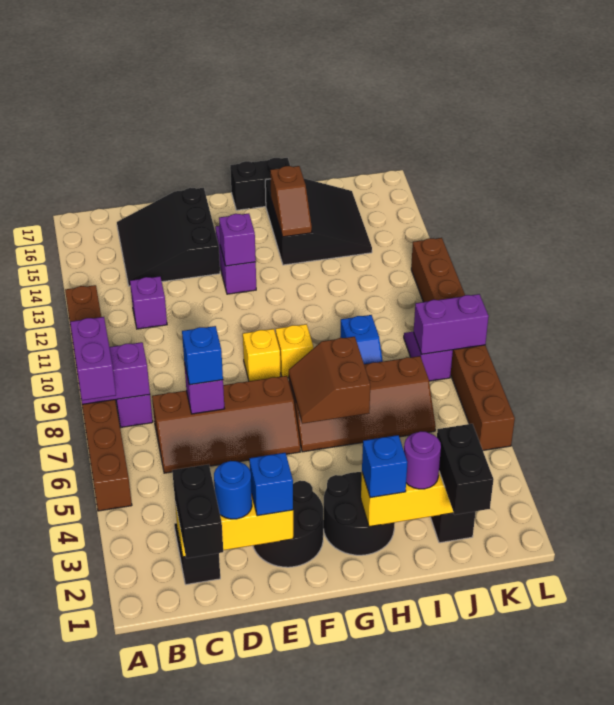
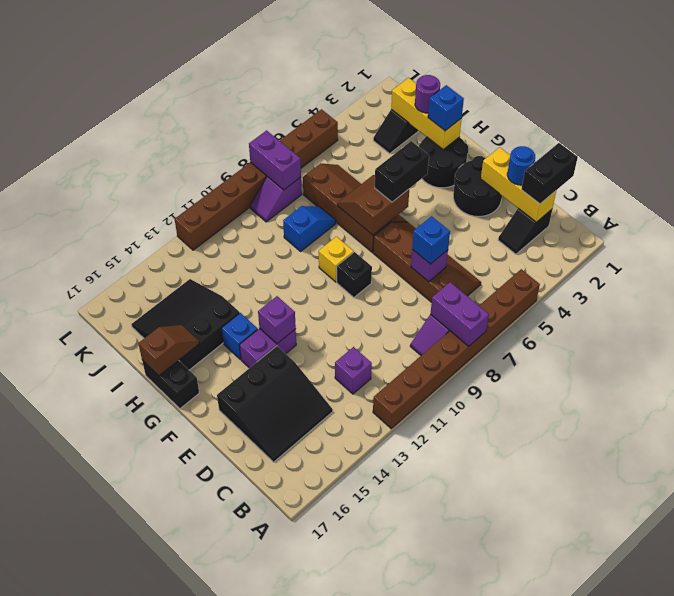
purple brick A7:A8 level 3 -> none
blue brick E2 level 3 -> blue brick G14 level 1
yellow brick F9 level 1 -> black brick F9 level 1
brown slope G6:H7 level 2 top H -> brown slope G6:H7 level 2 top G
brown slope H14:H15 level 2 top 15 -> brown slope H16:H17 level 2 top 17
black brick J1:J2 level 3 -> black brick G5:G6 level 3

